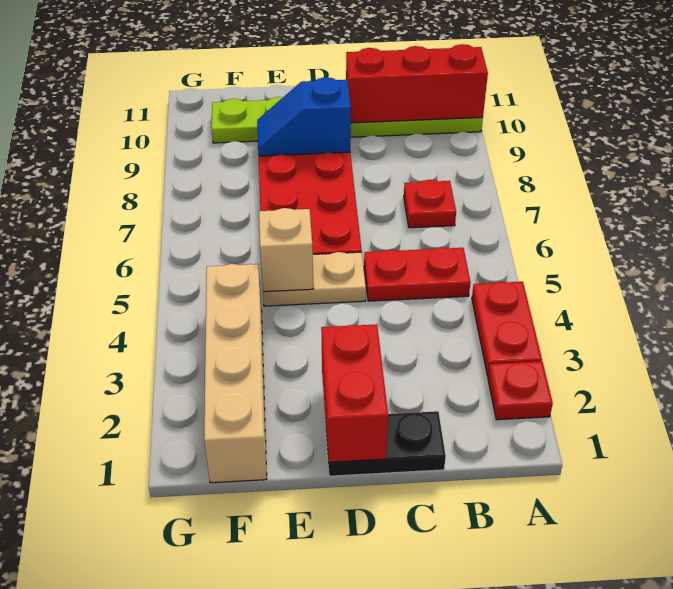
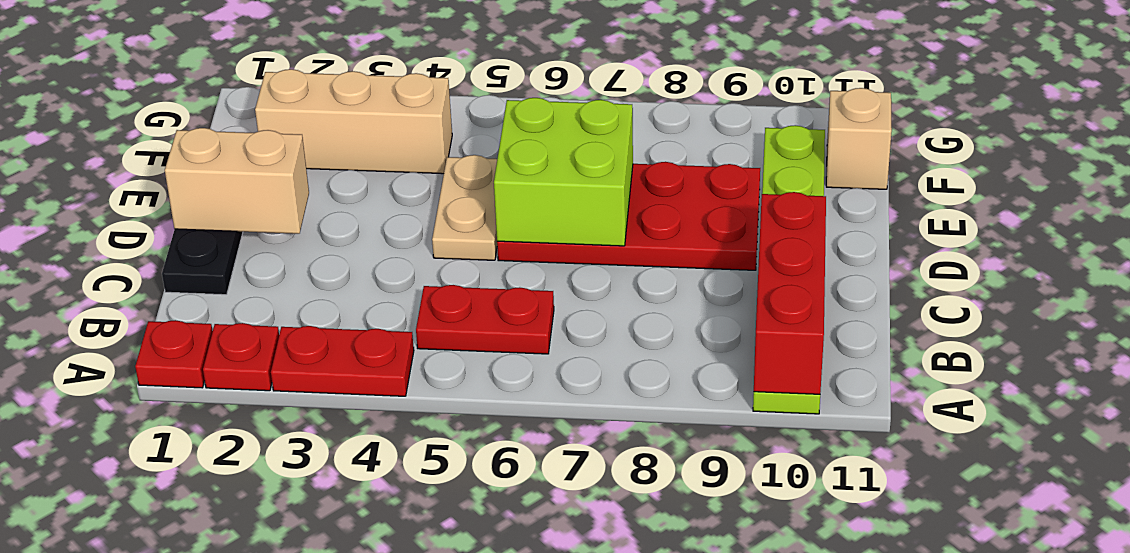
red plate B5:C5 level 1 -> red plate B5:B6 level 1
red plate B7 level 1 -> red plate A1 level 1
red brick D1:D2 level 2 -> tan brick D1:D2 level 2
none -> lime brick D6:E7 level 2
blue slope D9:E9 level 2 top D -> none
tan brick E5 level 2 -> tan brick F11 level 1
tan brick F1:F4 level 1 -> tan brick F2:F4 level 1

